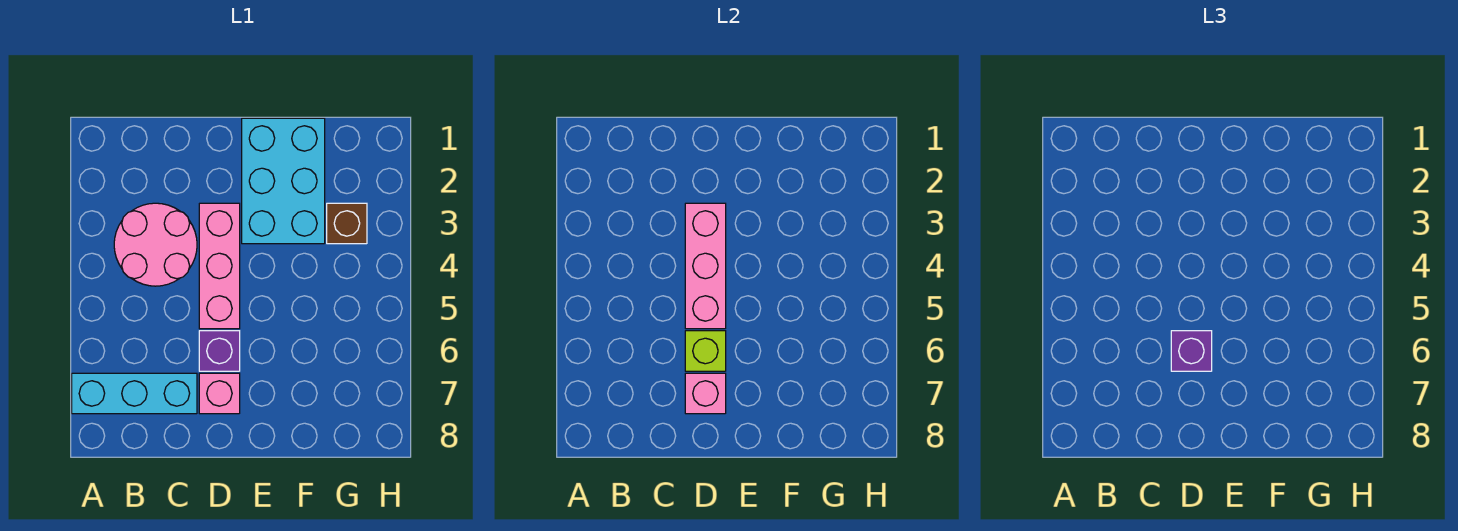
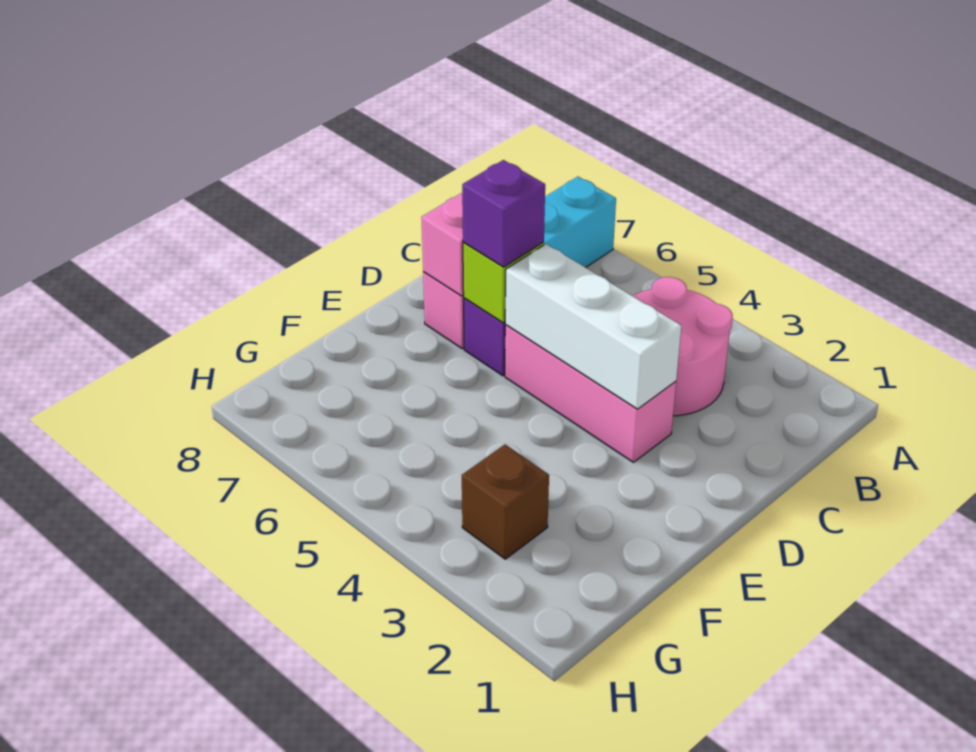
pink brick D3:D5 level 2 -> white brick D3:D5 level 2
cyan brick E1:F3 level 1 -> none

